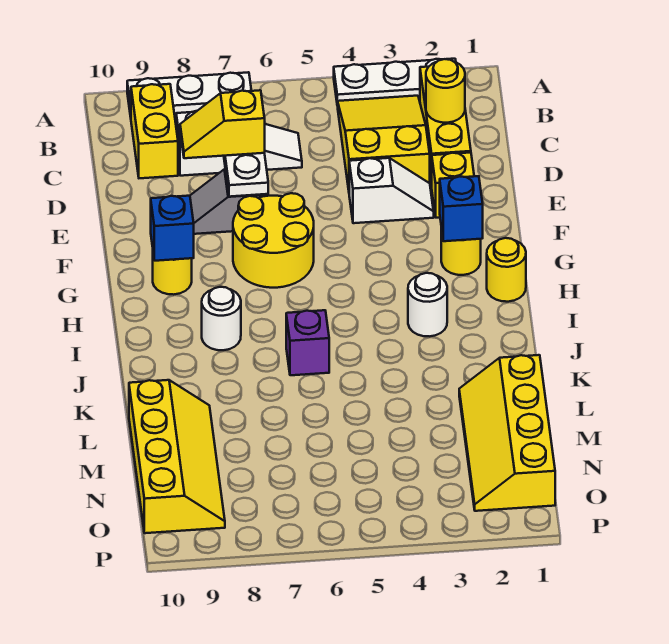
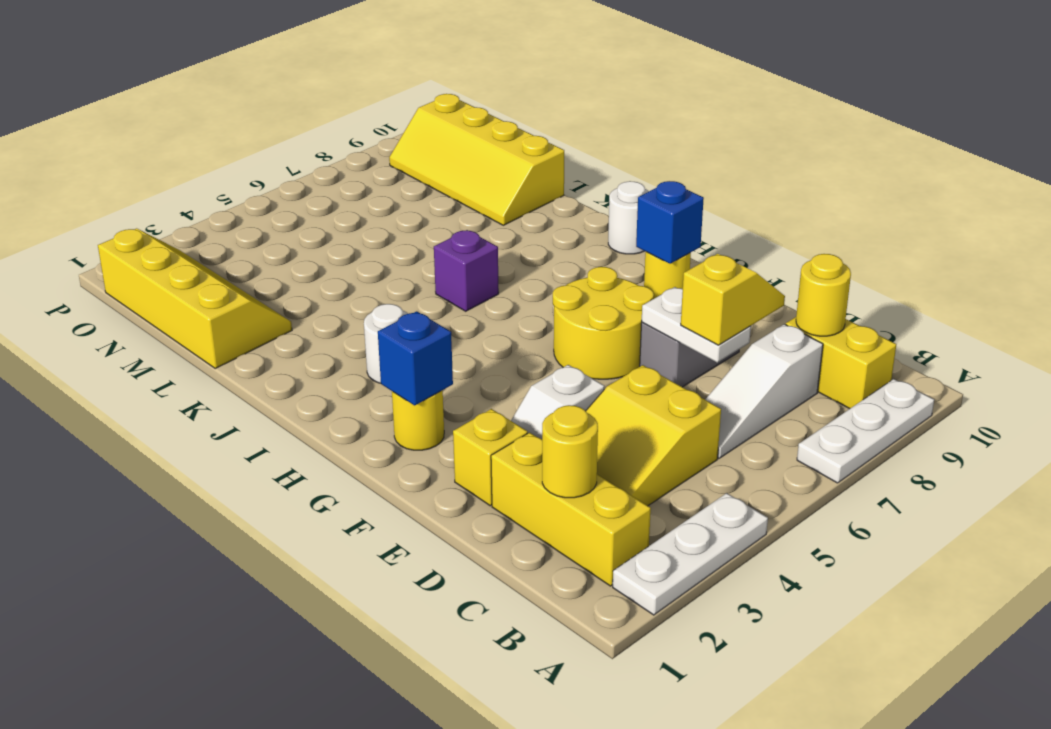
yellow slope B3:D4 level 1 top D -> yellow slope C3:D5 level 1 top 5
yellow round brick H1 level 1 -> yellow round brick C9 level 2
white round brick I8 level 1 -> white round brick I10 level 1

